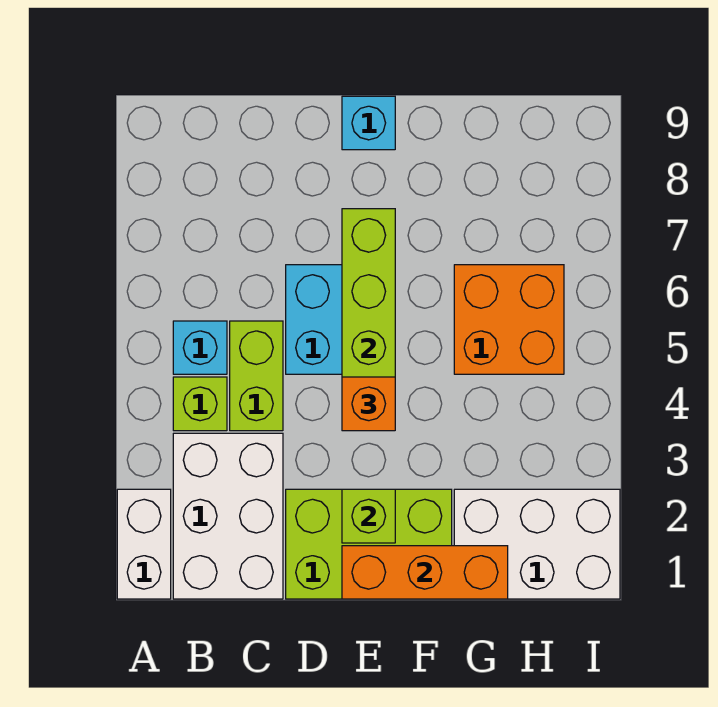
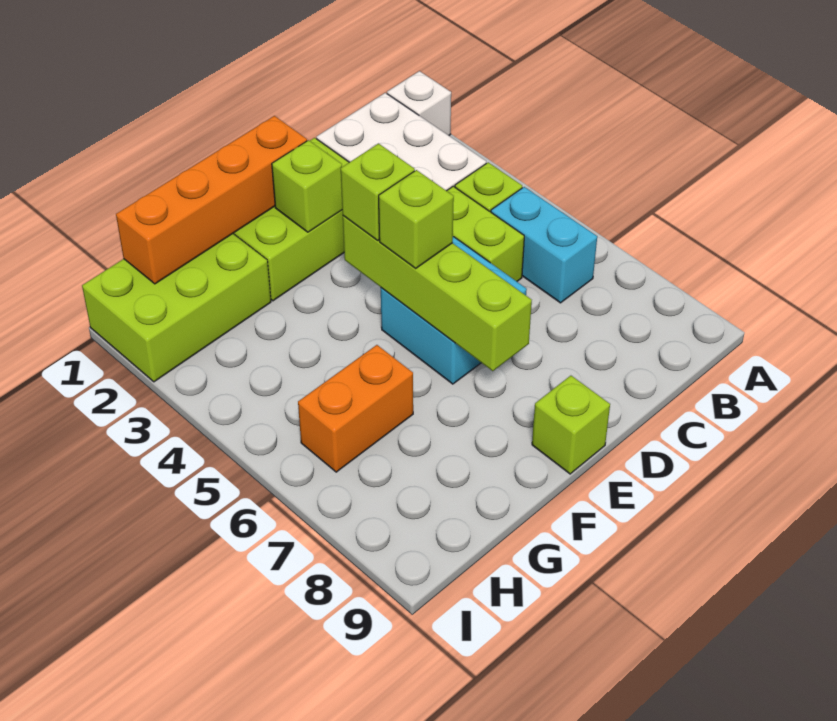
white brick A1:A2 level 1 -> white brick A1 level 1
cyan brick B5 level 1 -> cyan brick B5:B6 level 1
orange brick E1:G1 level 2 -> orange brick E1:H1 level 2
orange brick E4 level 3 -> lime brick E4 level 3
none -> lime brick E5 level 3
cyan brick E9 level 1 -> lime brick E9 level 1
white brick G1:I2 level 1 -> lime brick G1:I2 level 1
orange brick G5:H6 level 1 -> orange brick G6:H6 level 1

